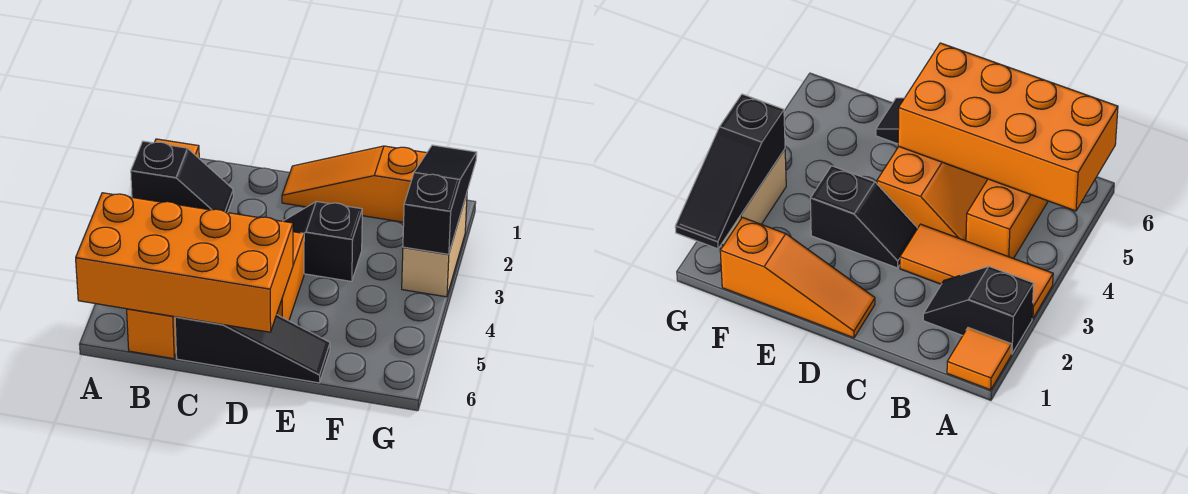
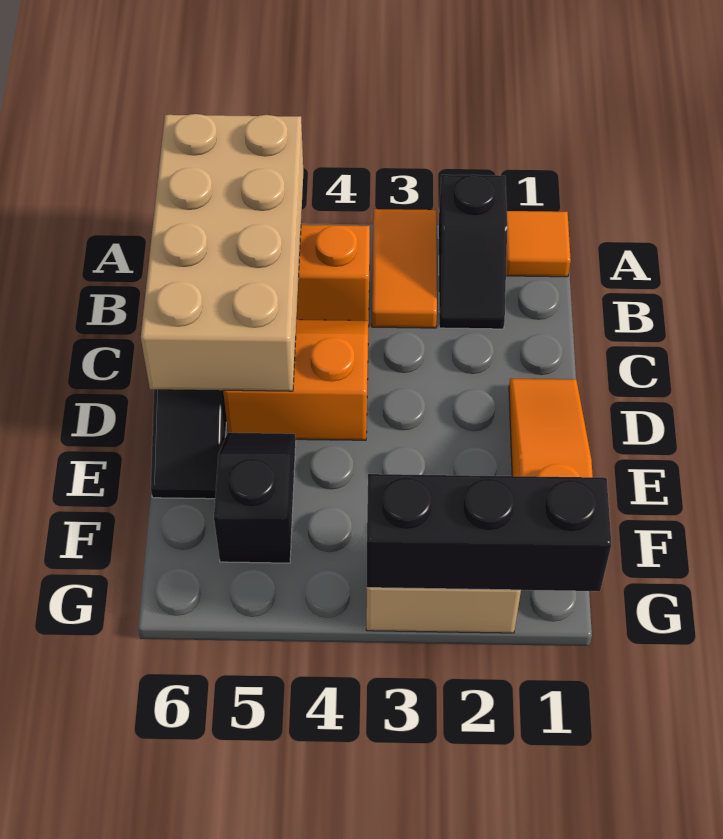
orange tile A3:C3 level 1 -> orange tile A3:B3 level 1
orange brick A5:D6 level 2 -> tan brick A5:D6 level 2
black slope D3:E3 level 1 top E -> black slope E5:F5 level 1 top F
black slope G1:G3 level 2 top 3 -> black brick G1:G3 level 2

